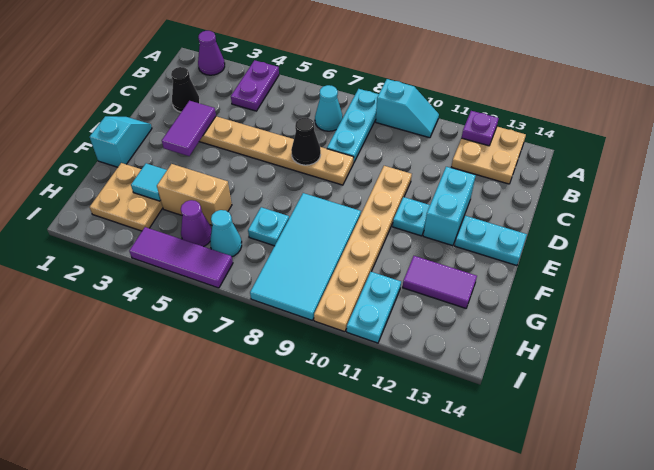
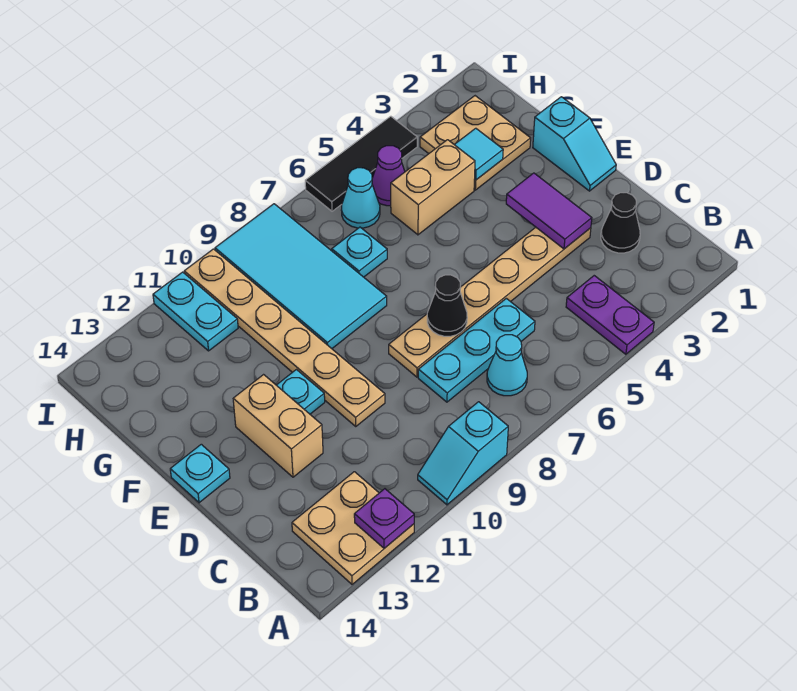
purple cone A2 level 1 -> none
cyan plate A8:C8 level 1 -> cyan plate C6:C8 level 1
cyan brick D12:E12 level 1 -> tan brick D12:E12 level 1
cyan plate E13:E14 level 1 -> cyan plate E14 level 1
purple tile G12:G13 level 1 -> none
purple tile I4:I6 level 1 -> black tile I4:I6 level 1

